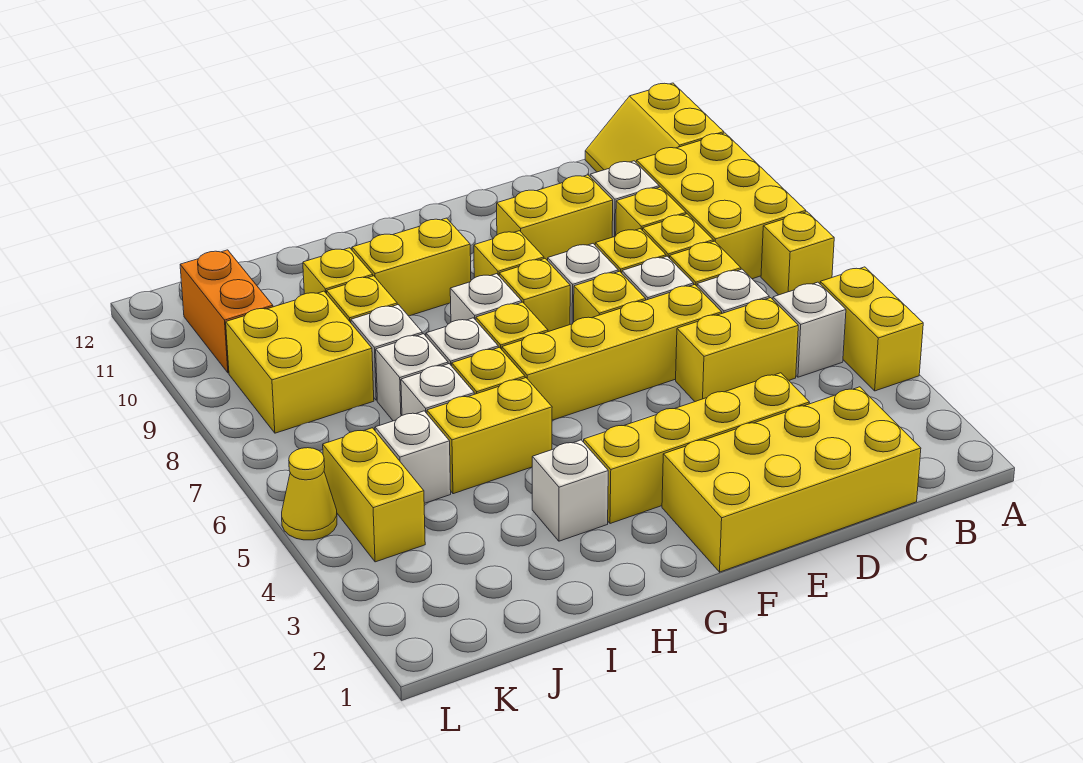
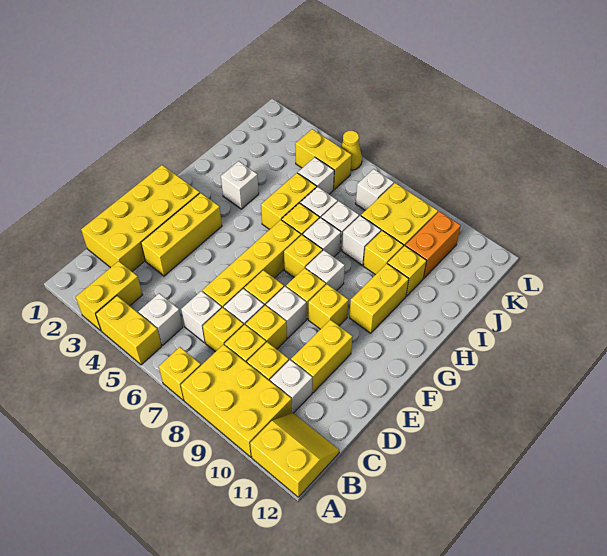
yellow brick C5:D5 level 1 -> yellow brick A3:B3 level 1
yellow brick D3:G3 level 1 -> yellow brick D3:F3 level 1
none -> white brick K7 level 1
orange brick K10:K11 level 1 -> orange brick J10:K10 level 1

